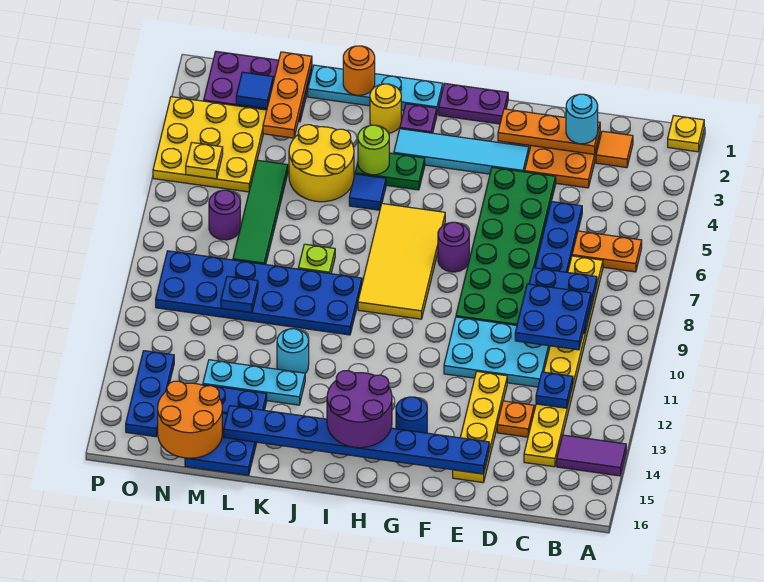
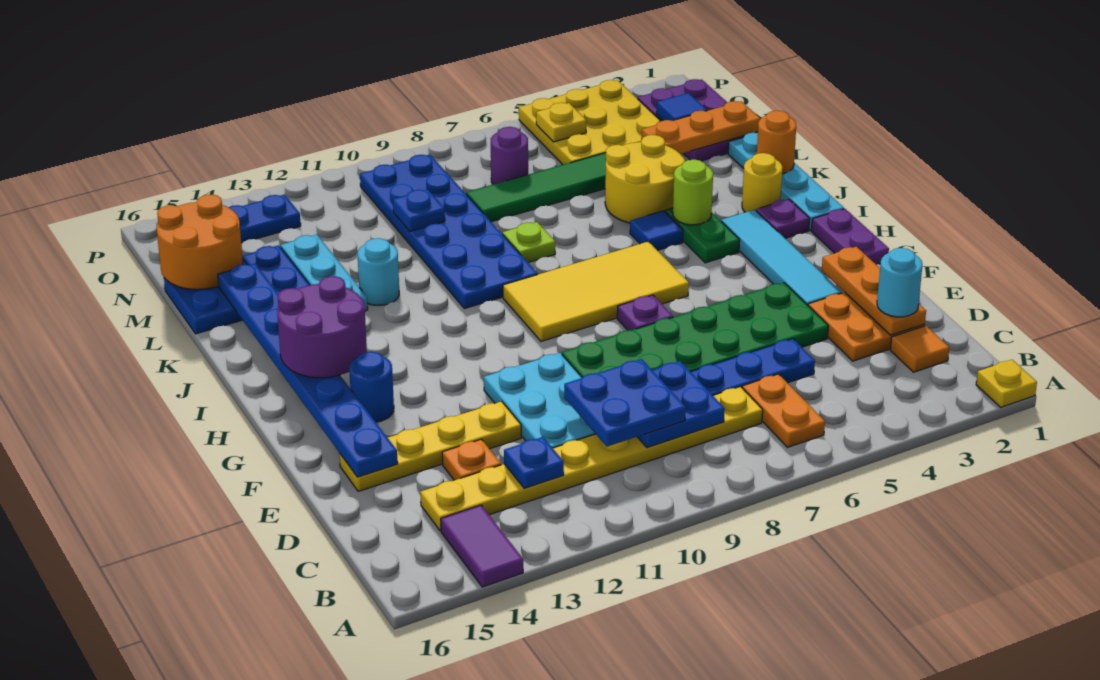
purple round brick G7 level 1 -> purple plate G7 level 1

